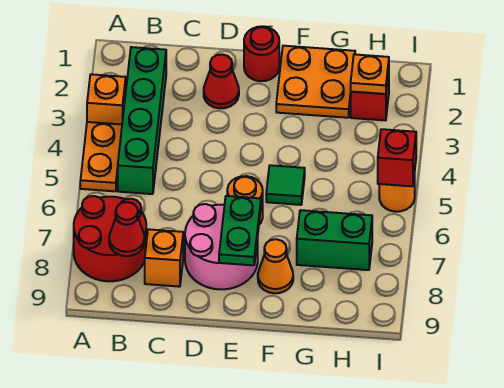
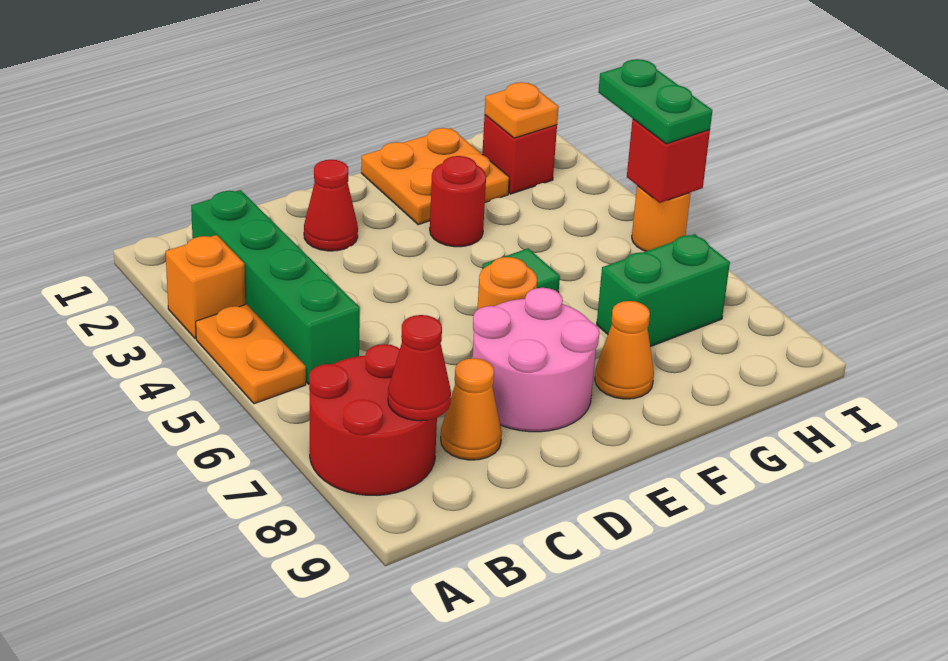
orange brick C8 level 1 -> orange cone C8 level 1
red round brick E1 level 1 -> red round brick F3 level 1
green plate E7:E8 level 2 -> green plate I4:I5 level 3

